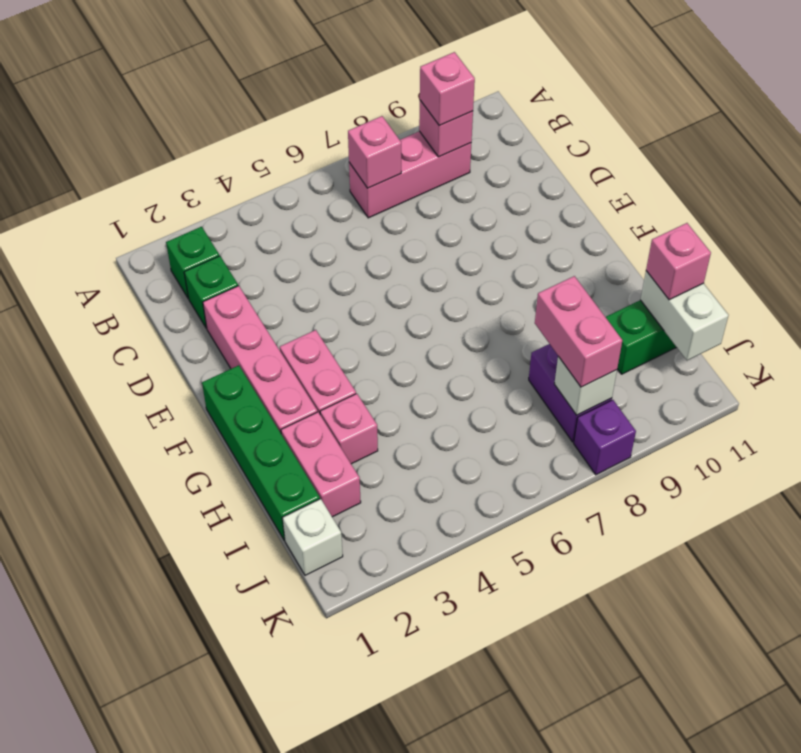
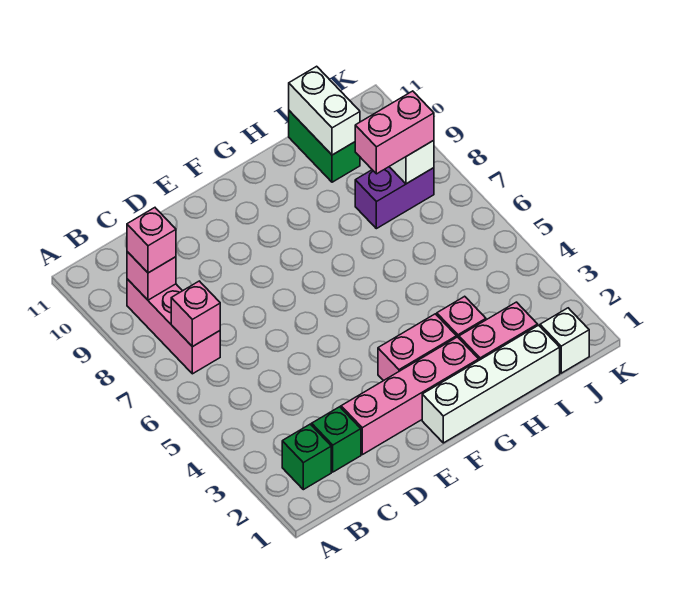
green brick F1:I1 level 1 -> white brick F1:I1 level 1
white brick I11:J11 level 2 -> white brick I10:I11 level 2
pink brick I11 level 3 -> none
purple brick K8 level 1 -> none

